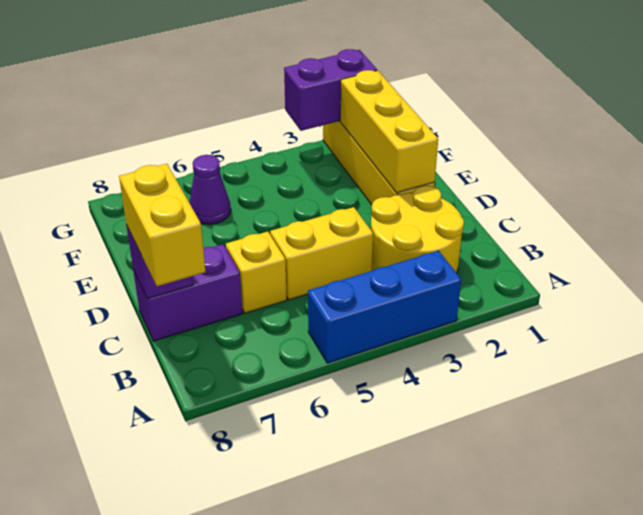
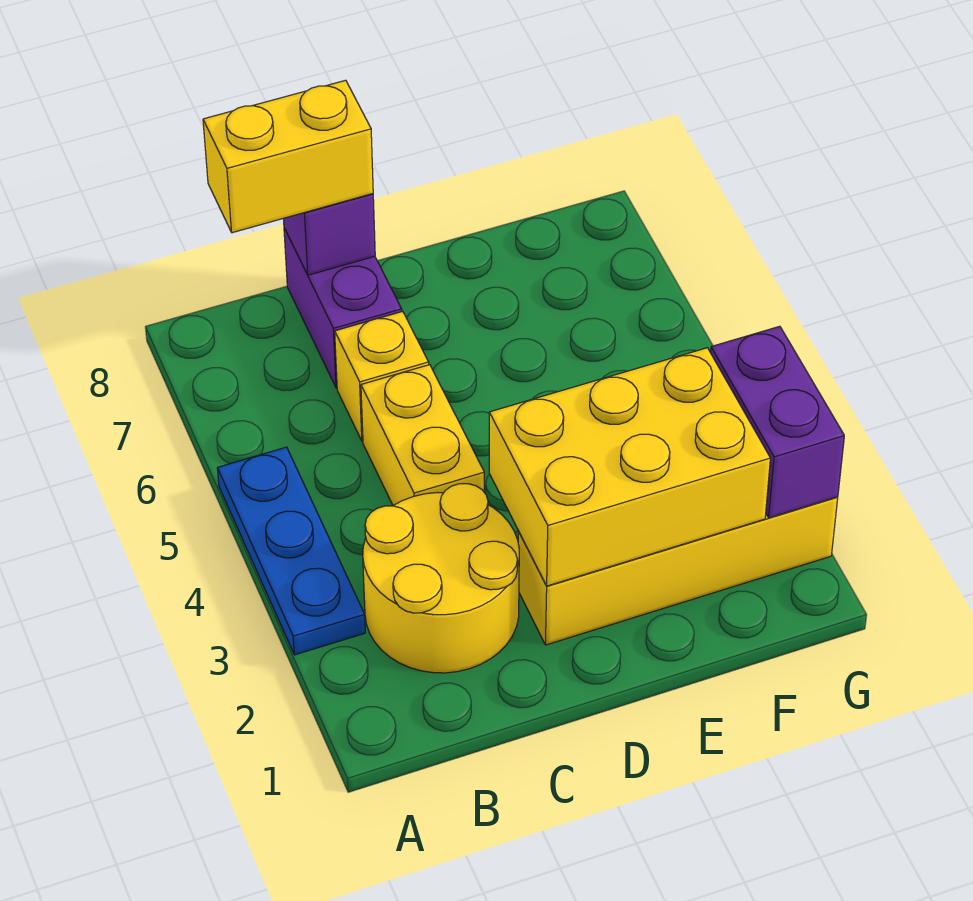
blue brick A3:A5 level 1 -> blue plate A3:A5 level 1
yellow brick D2:F2 level 2 -> yellow brick D2:F3 level 2
purple cone F6 level 1 -> none

